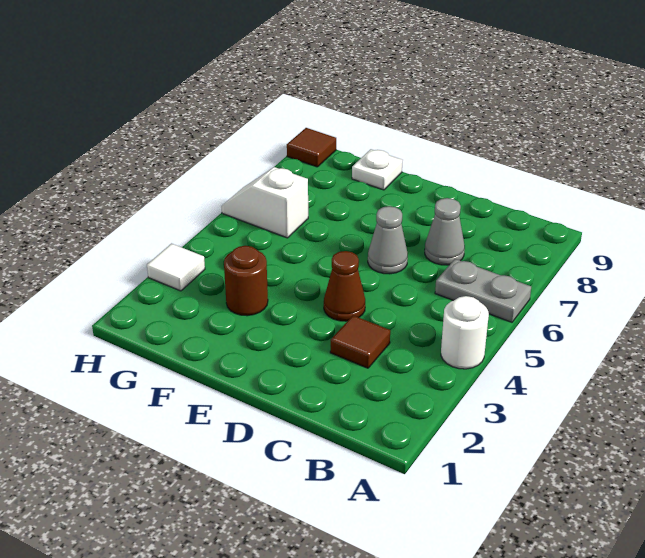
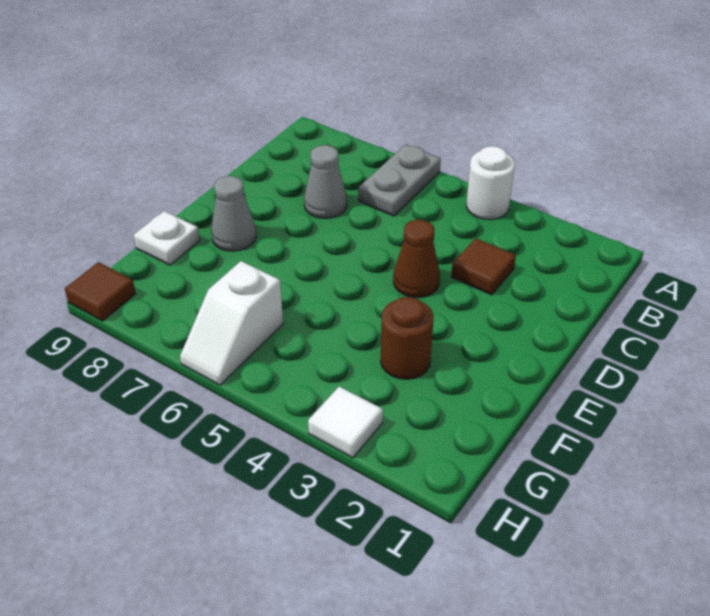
grey cone D6 level 1 -> grey cone E8 level 1

